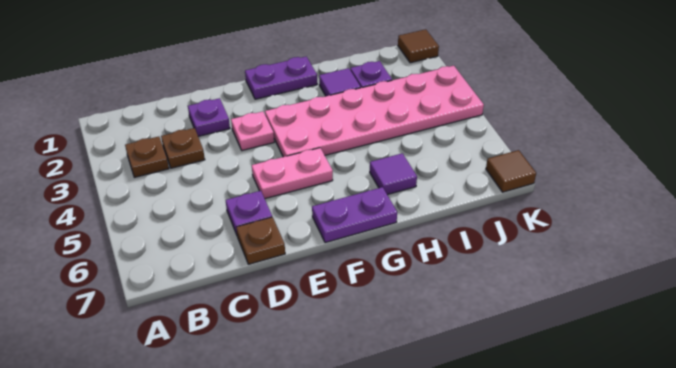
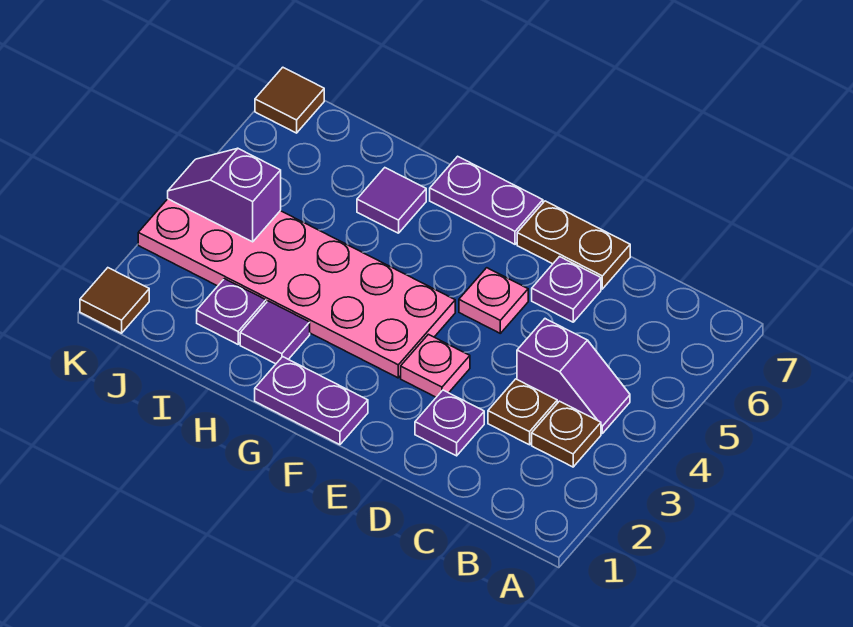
none -> purple slope B4:C4 level 1 top C
brown plate D7 level 1 -> brown plate D7:E7 level 1
pink plate E5:F5 level 1 -> pink plate E5 level 1
none -> purple slope J4:K4 level 2 top J

